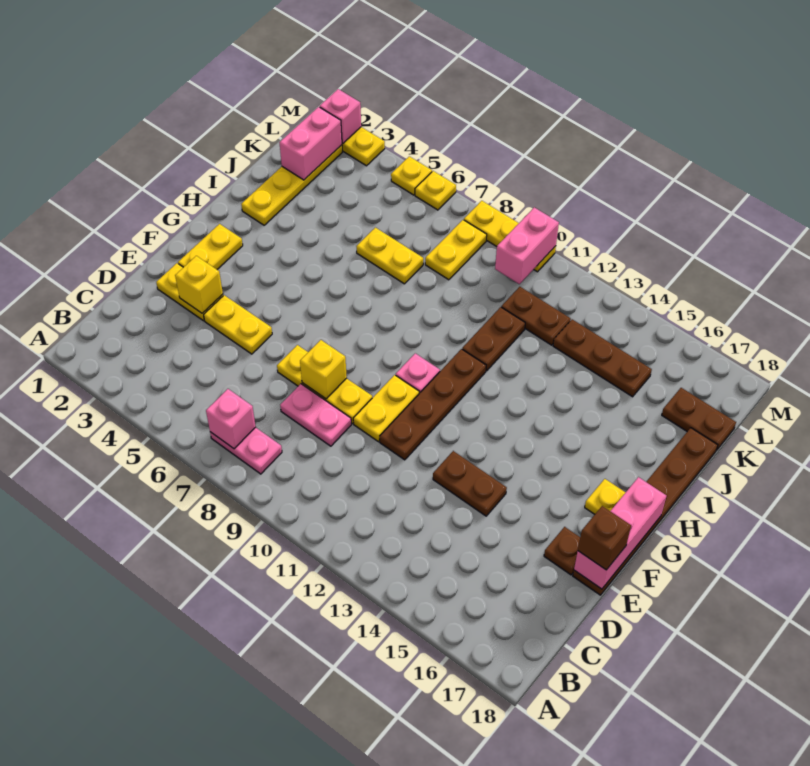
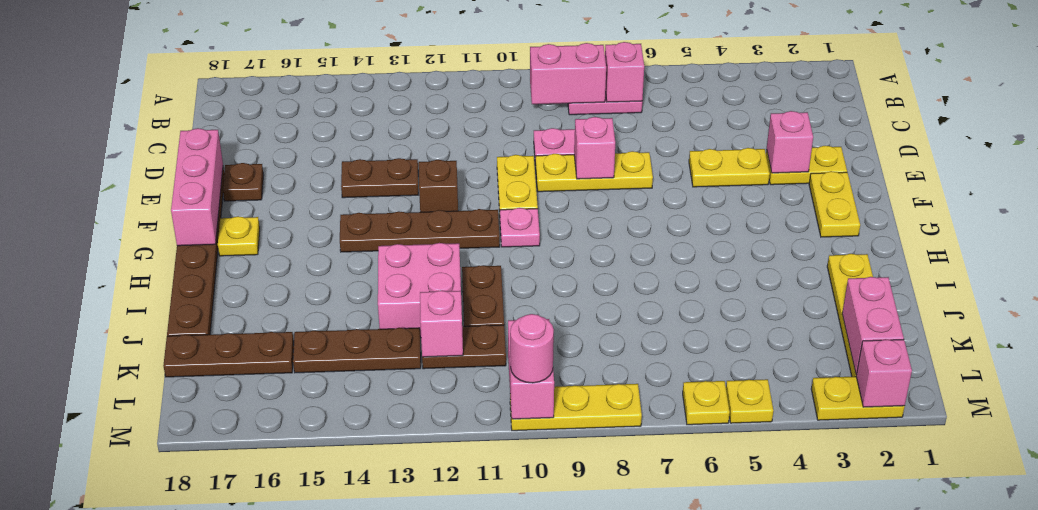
none -> pink brick B8:B9 level 2
yellow brick E3 level 2 -> pink brick E3 level 2
yellow brick E8 level 2 -> pink brick E8 level 2
brown plate E11:H11 level 1 -> brown plate G11:G14 level 1
brown brick E18 level 3 -> brown brick F12 level 1
none -> pink brick I12:J13 level 1
yellow plate J6:J7 level 1 -> none
yellow plate K8:L8 level 1 -> none
none -> pink brick K12 level 2
brown plate K17:K18 level 1 -> brown plate K16:K18 level 1
none -> pink round brick M10 level 3

